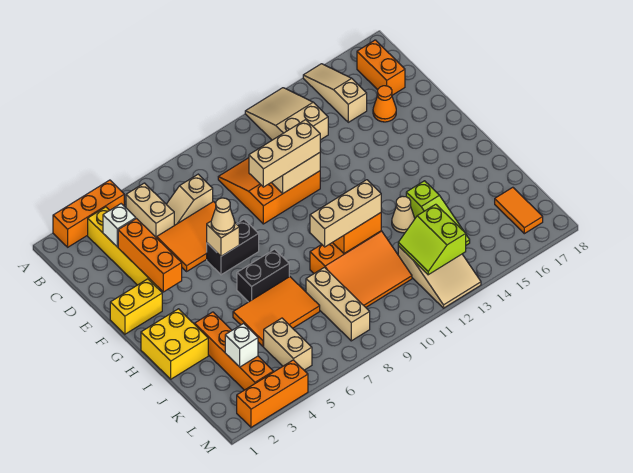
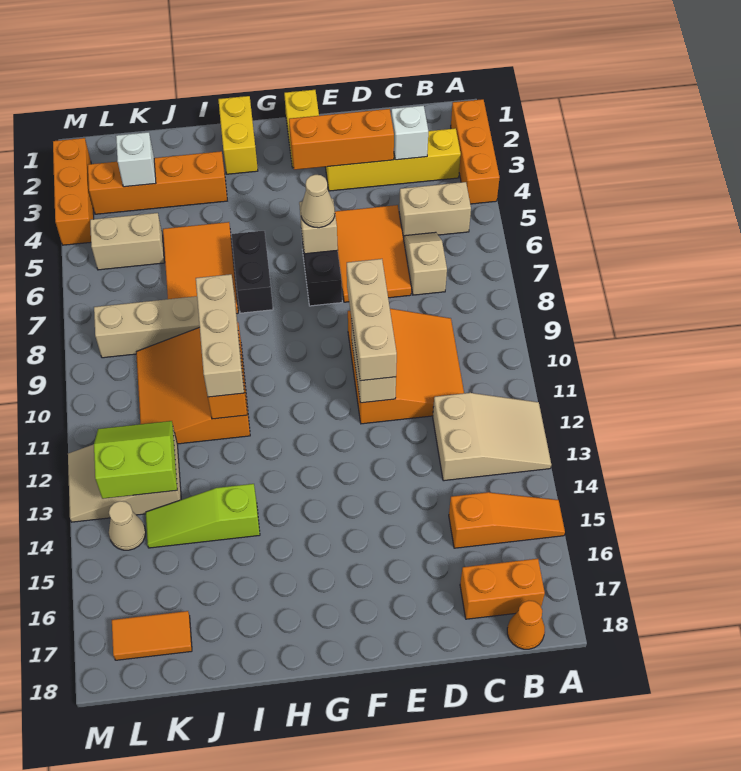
tan slope A15:C15 level 1 top C -> orange slope A15:C15 level 1 top C
orange cone D16 level 1 -> orange cone B18 level 1
yellow brick H1:I2 level 1 -> yellow brick H1:H2 level 1
tan cone I13 level 1 -> tan cone L14 level 1

